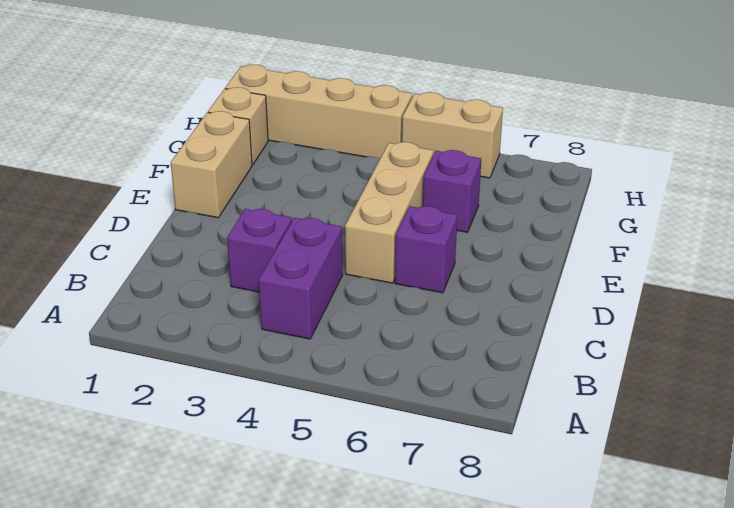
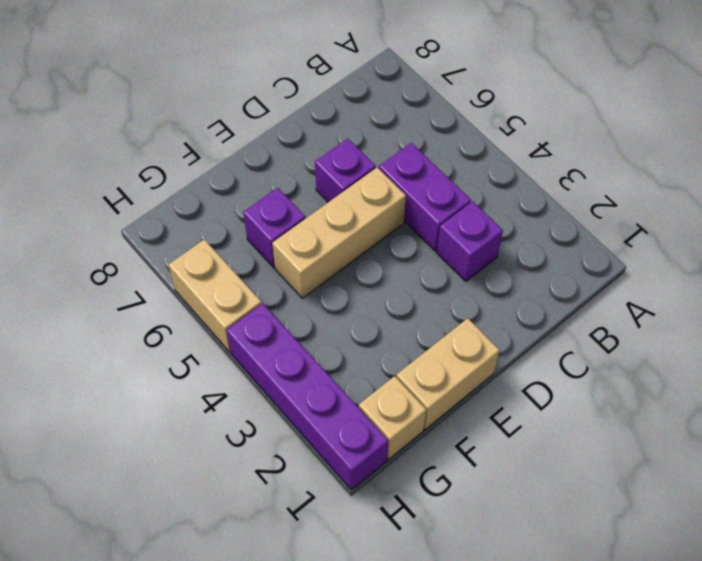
purple brick B4:C4 level 1 -> purple brick C4:C5 level 1
tan brick H1:H4 level 1 -> purple brick H1:H4 level 1

